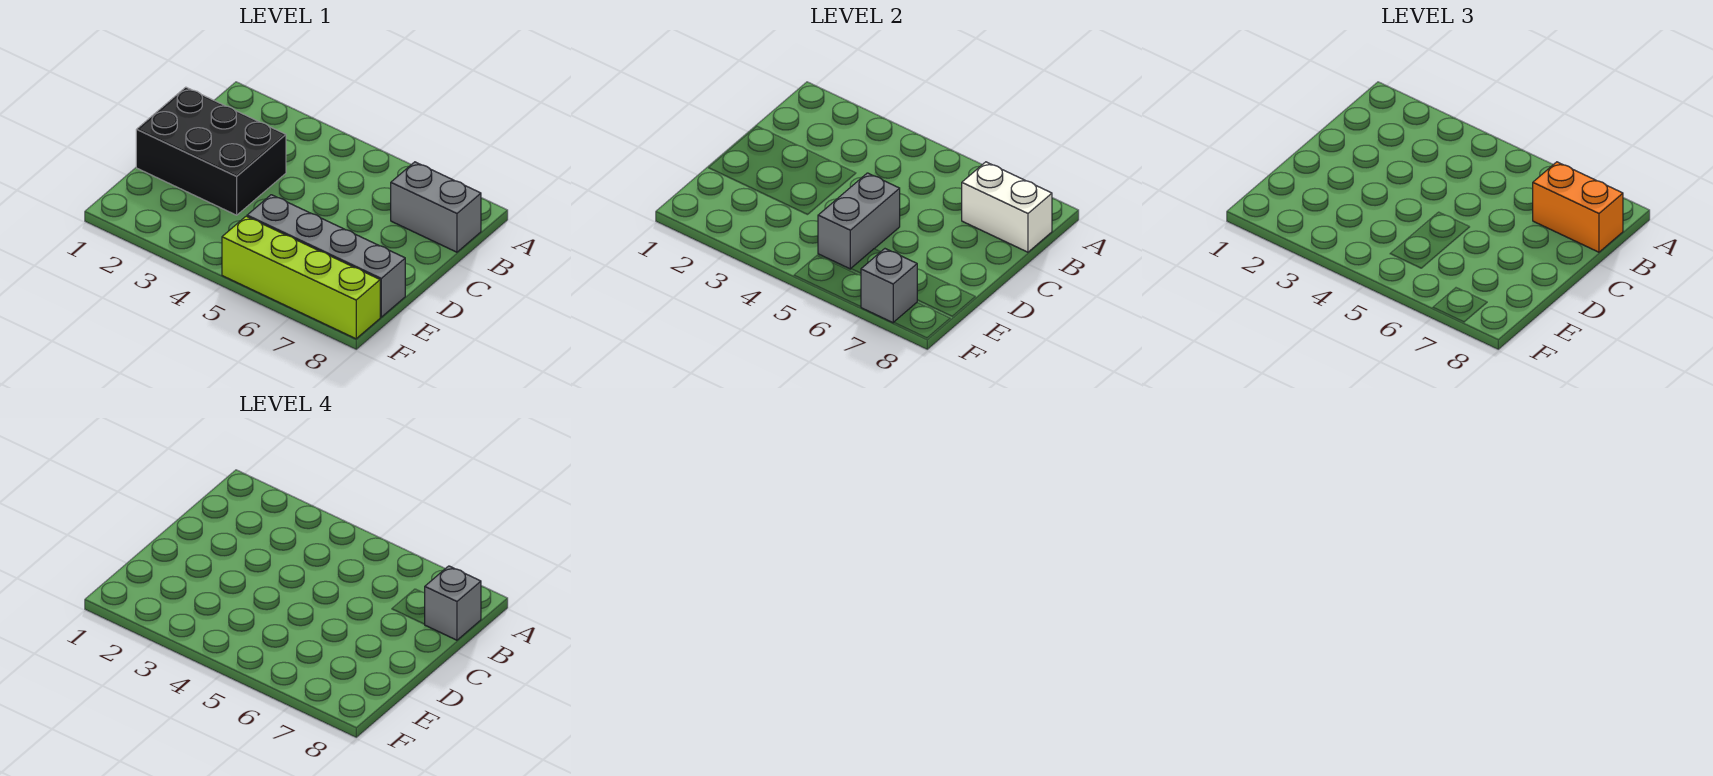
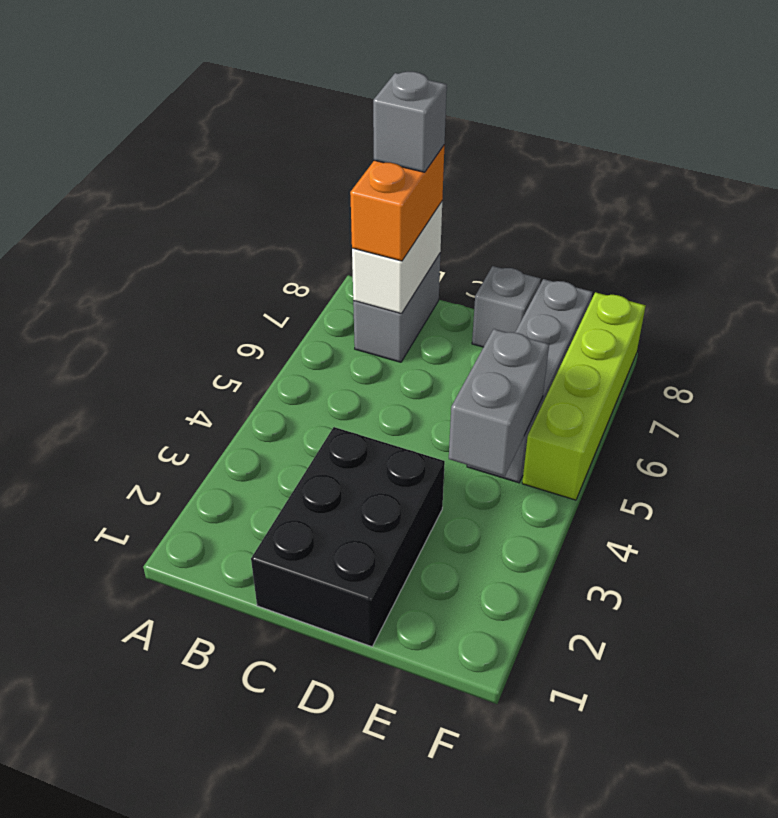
grey brick D5:E5 level 2 -> grey brick E4:E5 level 2
grey brick F7 level 2 -> grey brick D8 level 1

